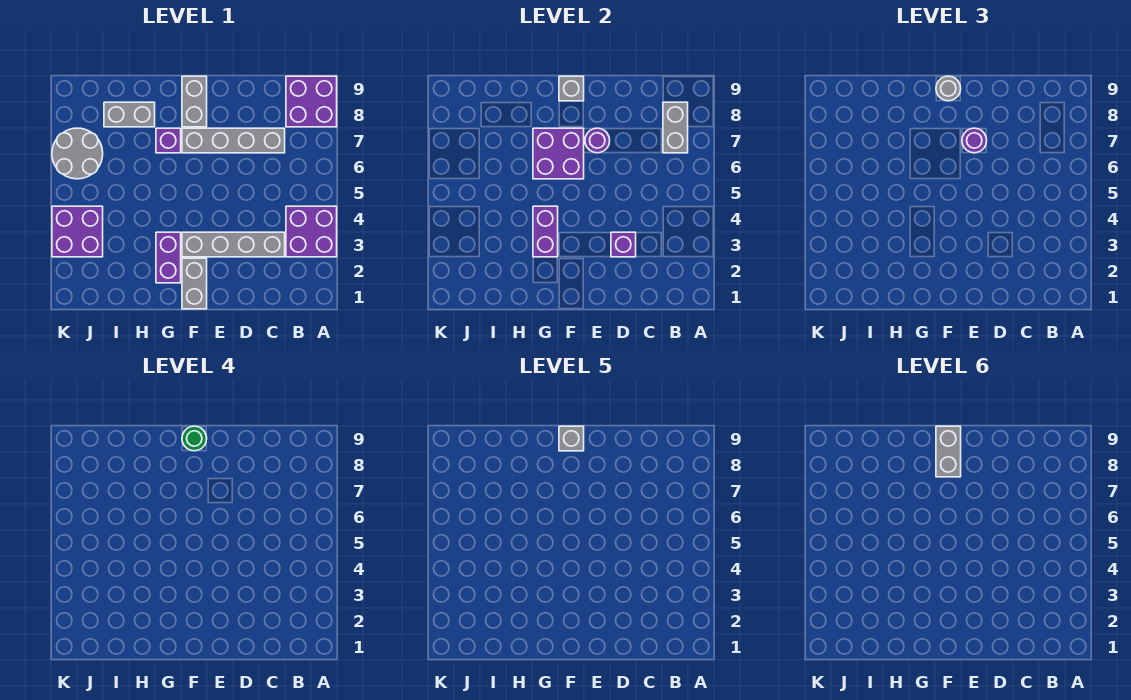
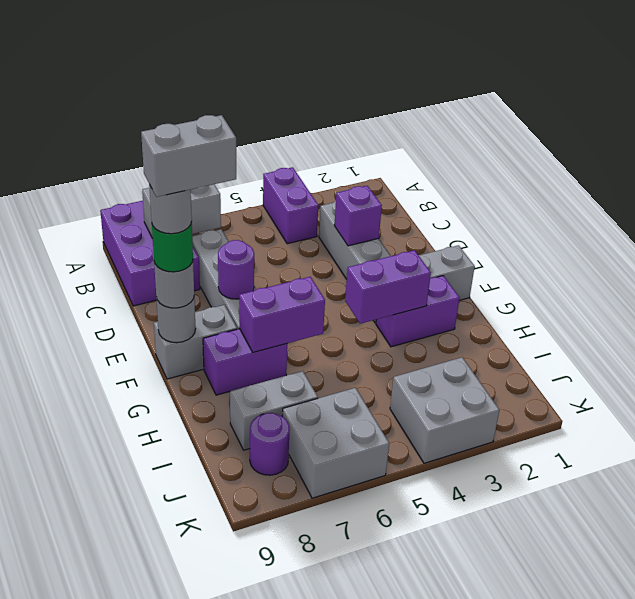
purple brick A3:B4 level 1 -> purple brick A4:B4 level 1
purple brick A8:B9 level 1 -> purple brick A8:C9 level 1
purple round brick E7 level 3 -> purple round brick J8 level 1
purple brick F6:G7 level 2 -> purple brick G6:G7 level 2
grey brick F9 level 2 -> grey round brick F9 level 2
grey brick F9 level 5 -> grey round brick F9 level 5
purple brick G7 level 1 -> purple brick G7:G8 level 1
grey brick H8:I8 level 1 -> grey brick I7:I8 level 1
purple brick J3:K4 level 1 -> grey brick J3:K4 level 1
grey round brick J6:K7 level 1 -> grey brick J6:K7 level 1

